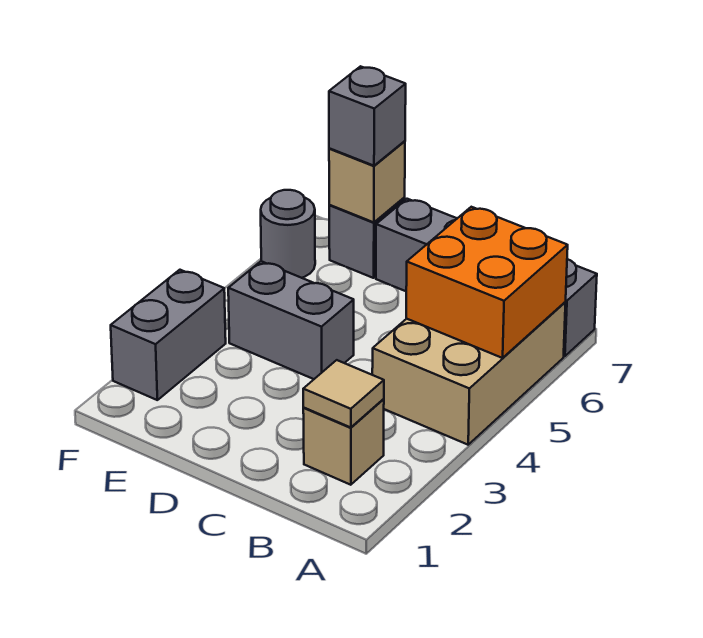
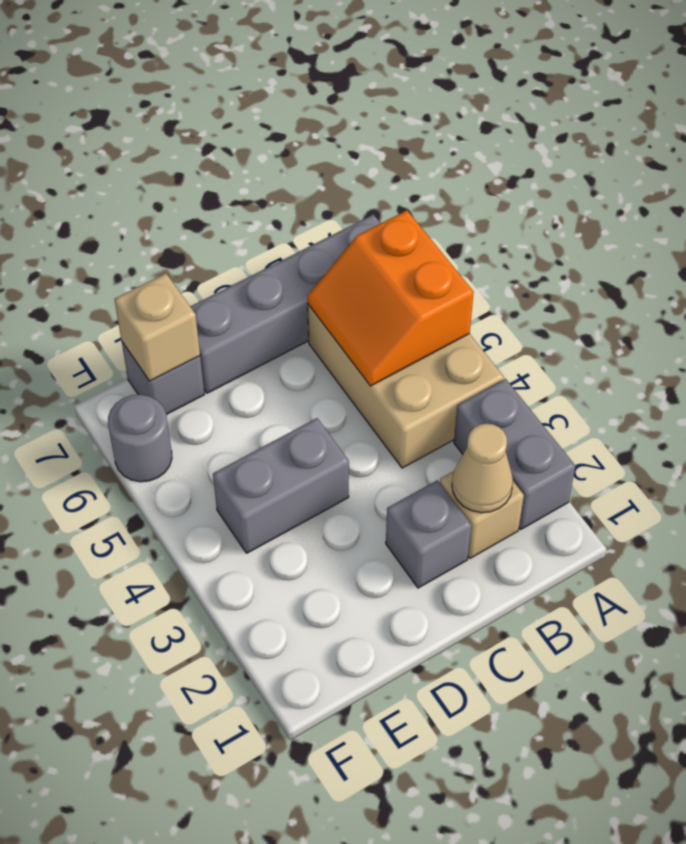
orange brick A5:B6 level 2 -> orange slope A5:B6 level 2 top A
tan tile B2 level 2 -> tan cone B2 level 2
grey brick E7 level 3 -> grey brick C2 level 1
grey brick F2:F3 level 1 -> grey brick A2:A3 level 1

